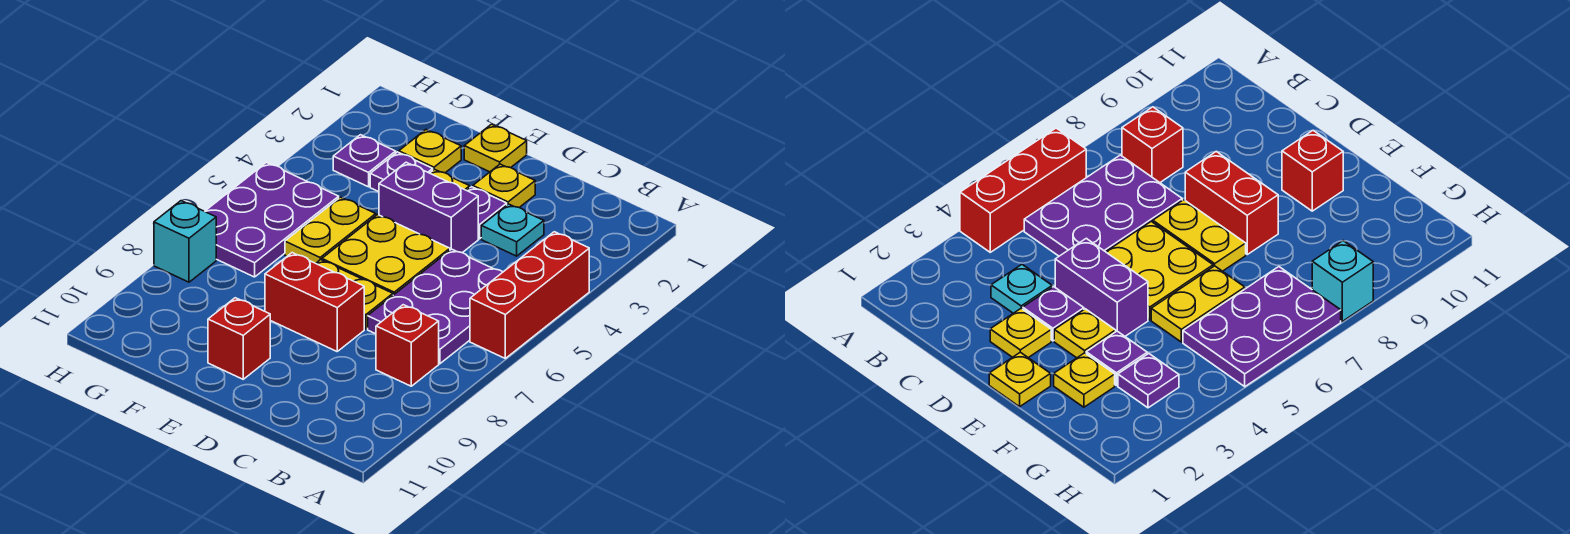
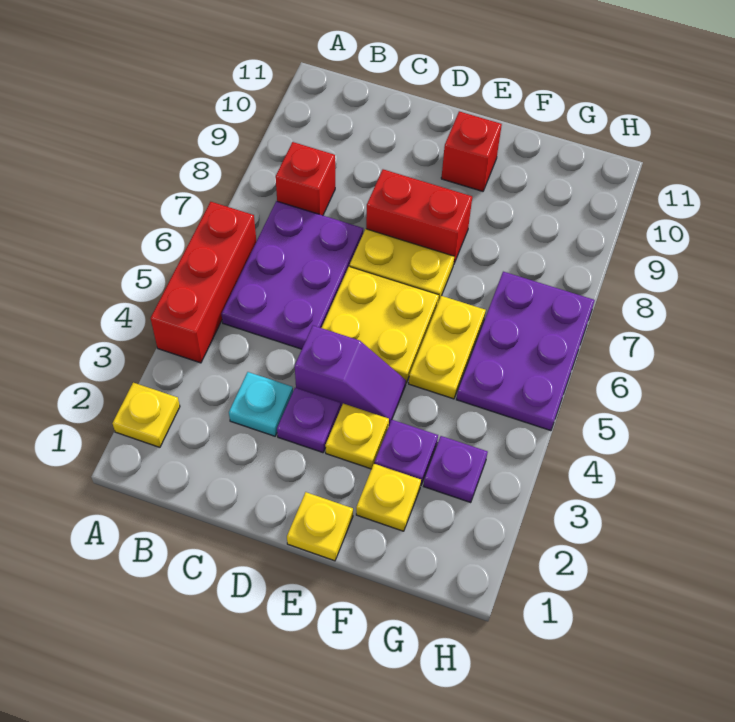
yellow plate D2 level 1 -> yellow plate A2 level 1
purple brick D4:E4 level 1 -> purple slope D4:E4 level 1 top D
cyan brick H8 level 1 -> none

